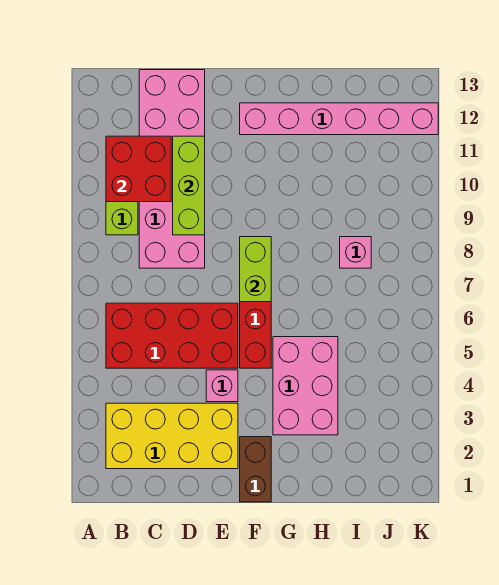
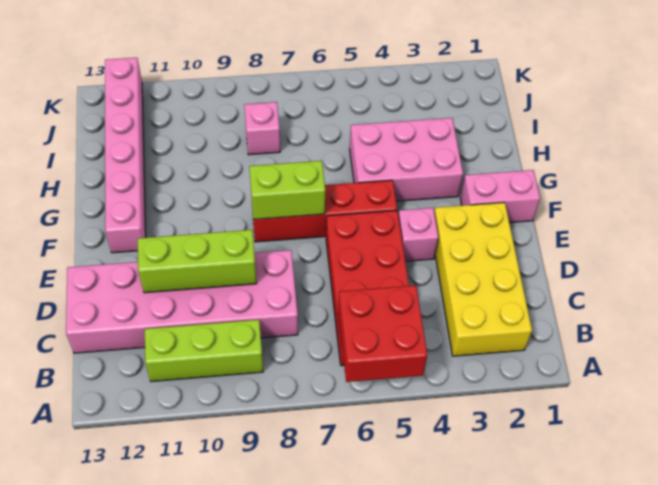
red brick B10:C11 level 2 -> red brick A5:B6 level 2
brown brick F1:F2 level 1 -> pink brick F1:F2 level 1

